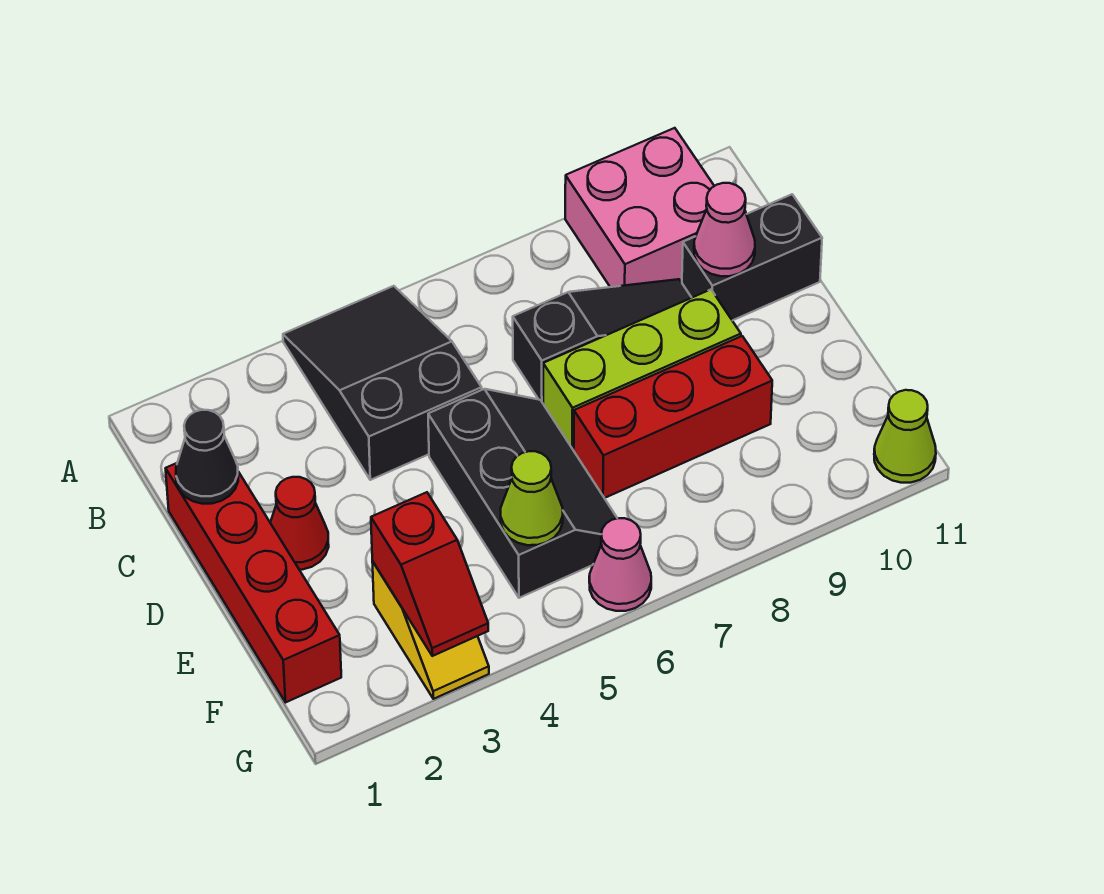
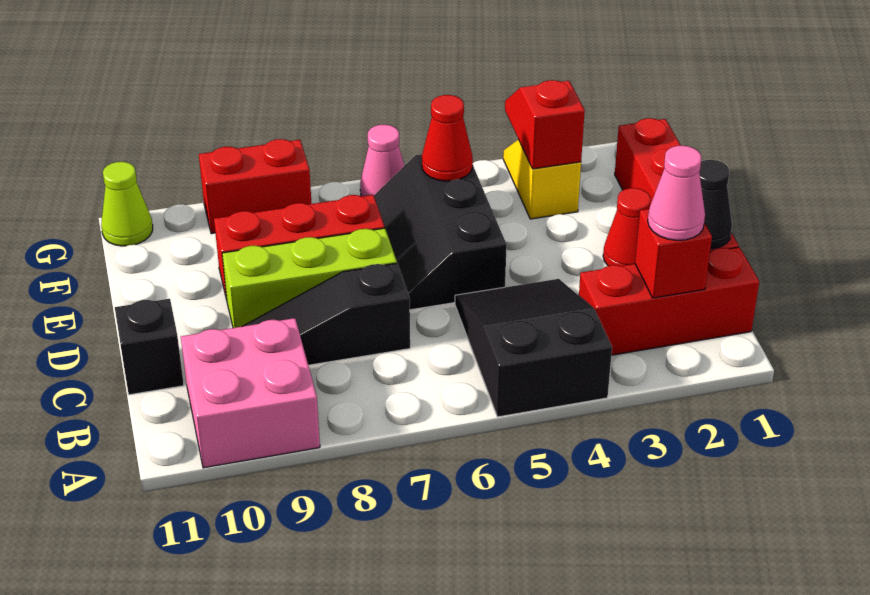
black slope A4:C5 level 1 top C -> black slope A4:C5 level 1 top A
none -> red brick B1:B3 level 1
none -> red brick B2 level 2
black brick C10:C11 level 1 -> black brick C11 level 1
pink cone C10 level 2 -> pink cone B2 level 3
lime cone F5 level 2 -> red cone F5 level 2
none -> red brick G8:G9 level 1

